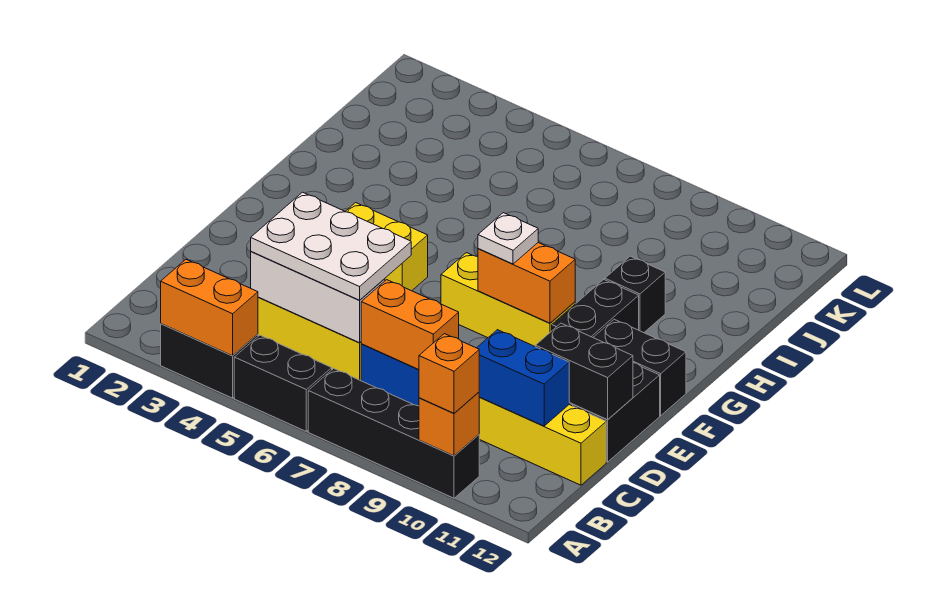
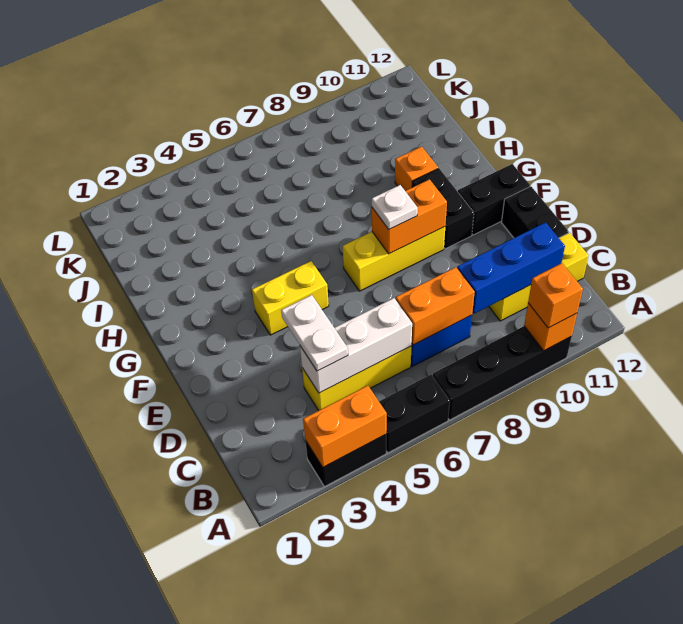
white plate C4:D6 level 3 -> white plate C4:D4 level 3
blue brick C10:C11 level 2 -> blue brick C9:C11 level 2
black brick D11:D12 level 2 -> none
black brick H10 level 1 -> orange brick H10 level 1

